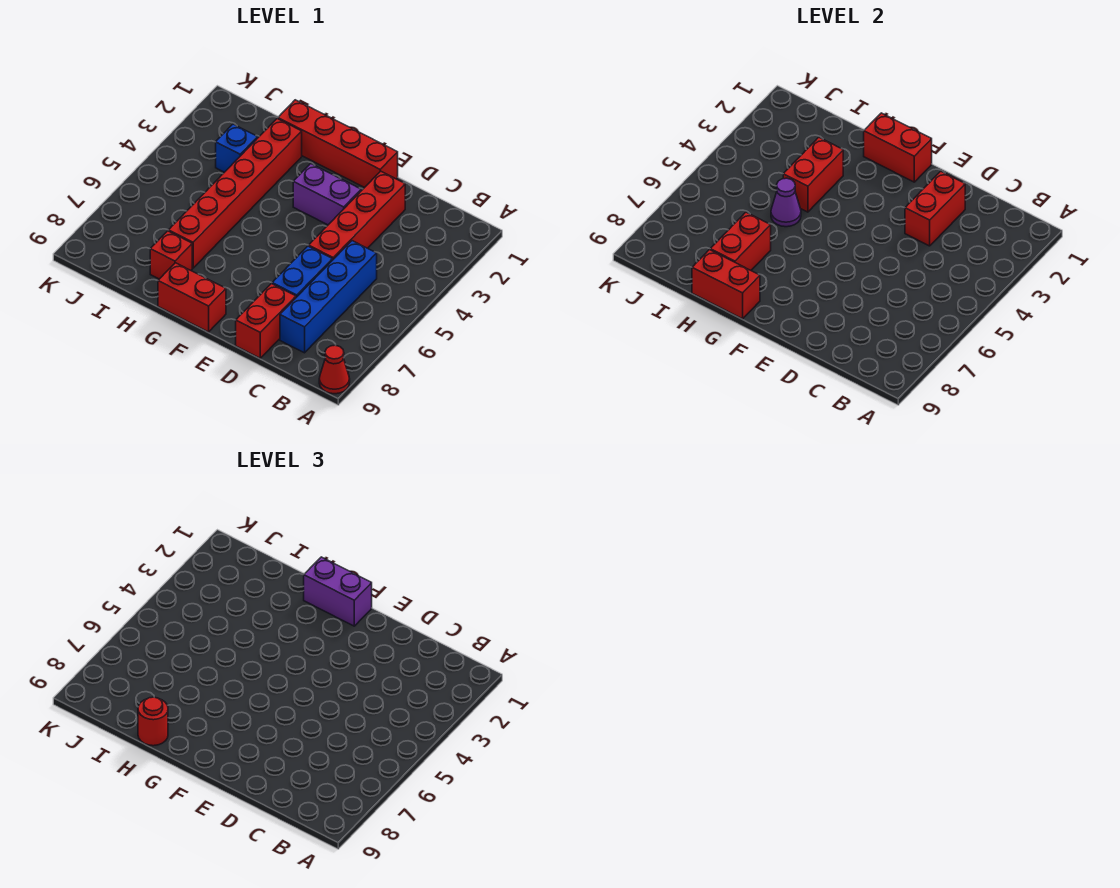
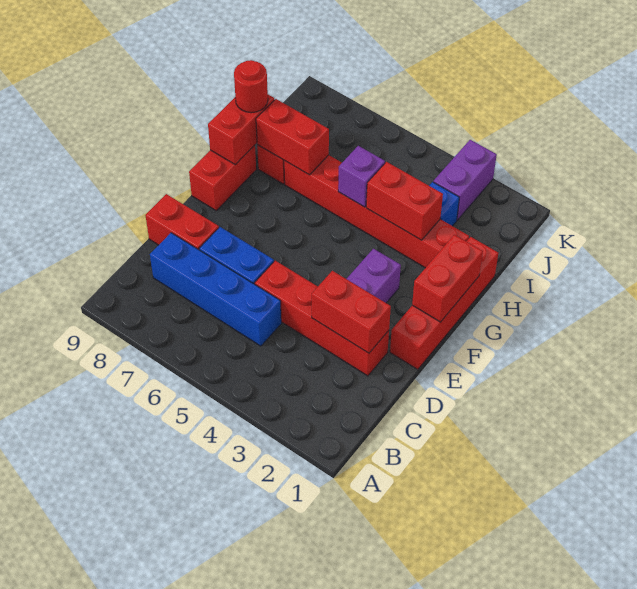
red cone A9 level 1 -> none
purple brick F1:G1 level 3 -> purple brick J3:K3 level 1
purple cone H5 level 2 -> purple brick H5 level 2

